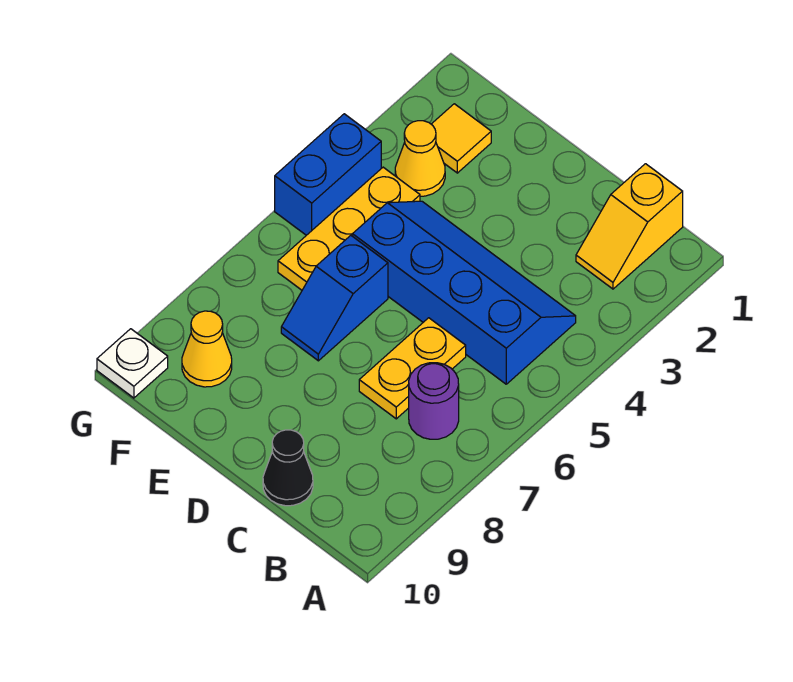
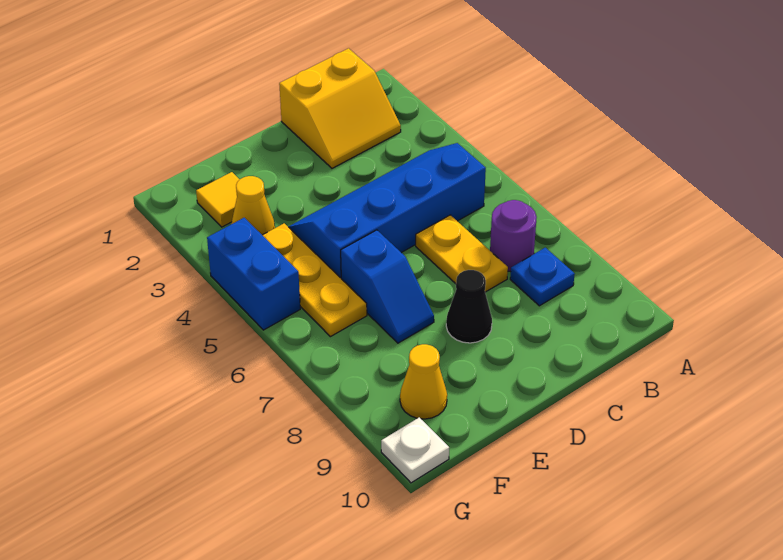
yellow slope B1:B2 level 1 top 1 -> yellow slope B1:C2 level 1 top 1
none -> blue plate B8 level 1
black cone C10 level 1 -> black cone D8 level 1

